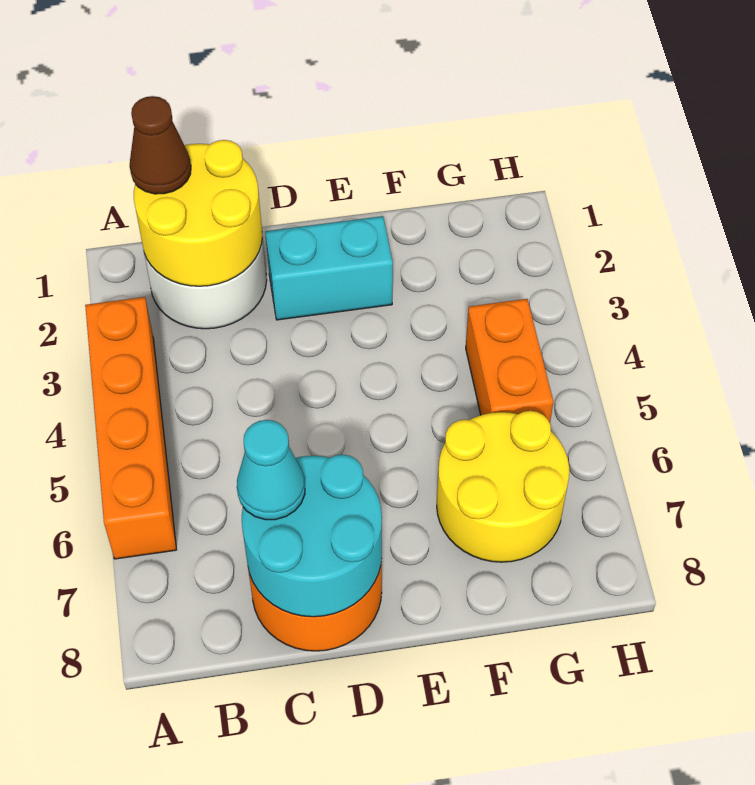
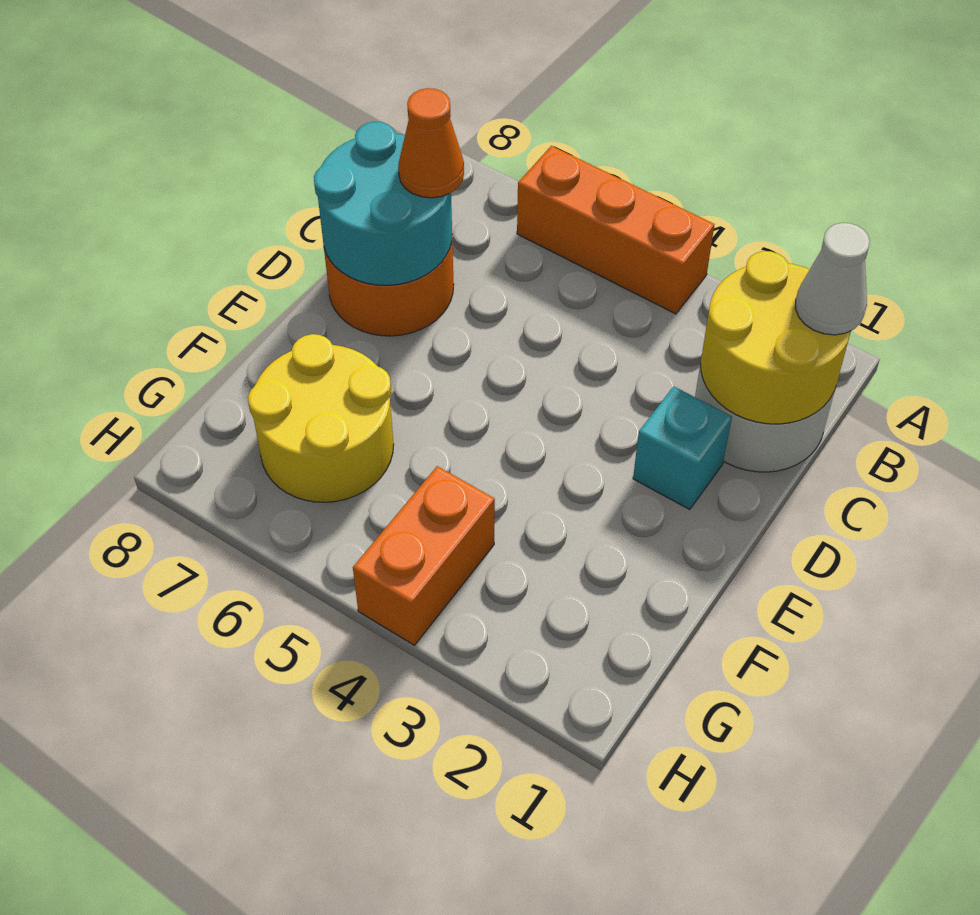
orange brick A3:A6 level 1 -> orange brick A4:A6 level 1
brown cone B1 level 3 -> white cone B1 level 3
cyan cone C7 level 3 -> orange cone C7 level 3
cyan brick D2:E2 level 1 -> cyan brick D2 level 1
orange brick G4:G5 level 1 -> orange brick G4:H4 level 1

